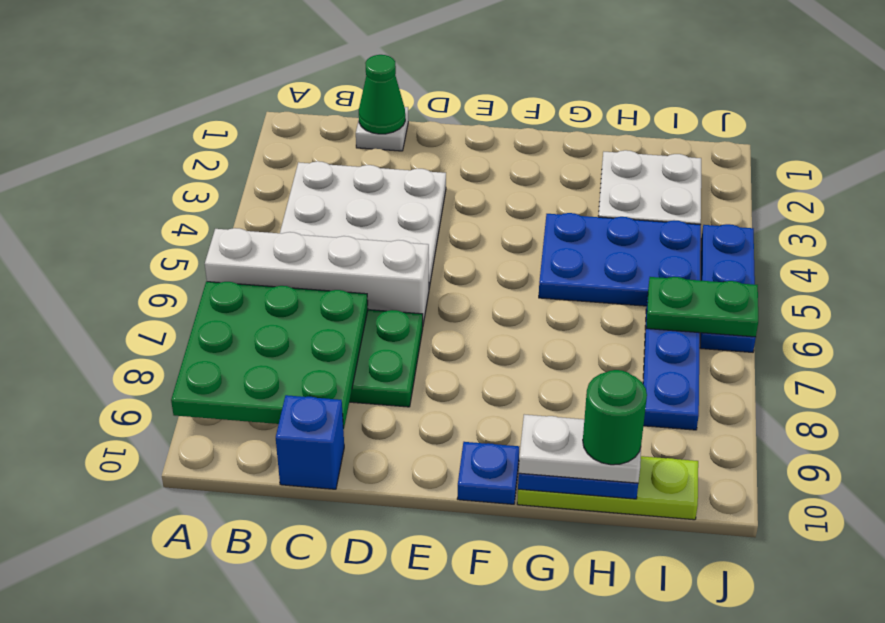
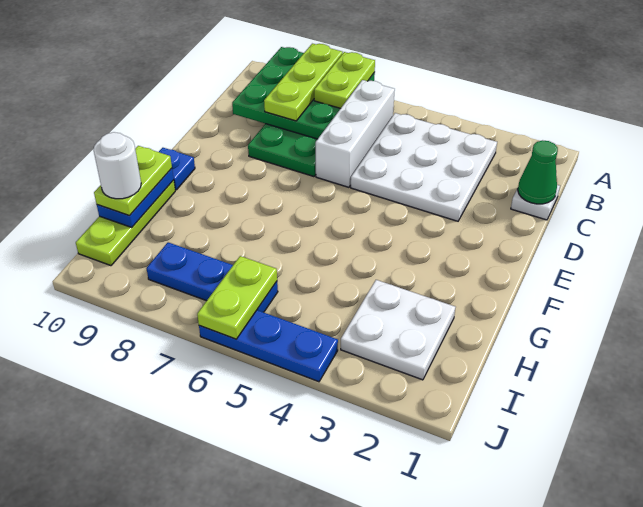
white brick A6:D6 level 1 -> white brick B6:D6 level 1
none -> lime plate A7:B7 level 3
none -> lime plate A8:C8 level 3
blue brick C10 level 1 -> none
blue plate G4:I5 level 1 -> none
white plate G10:H10 level 3 -> lime plate G10:H10 level 3
green round brick H10 level 4 -> white round brick H10 level 4
green plate I6:J6 level 2 -> lime plate I6:J6 level 2

